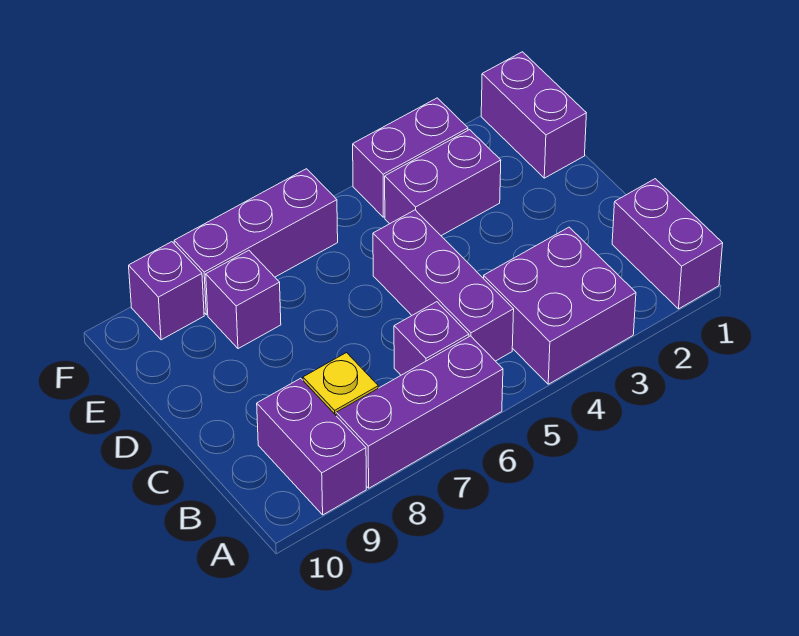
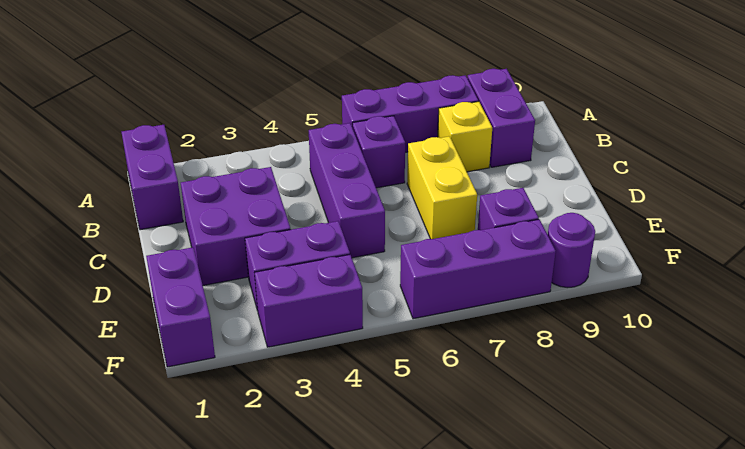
purple brick A3:B4 level 1 -> purple brick C2:D3 level 1
none -> yellow brick C7:D7 level 1
purple brick F9 level 1 -> purple round brick F9 level 1

